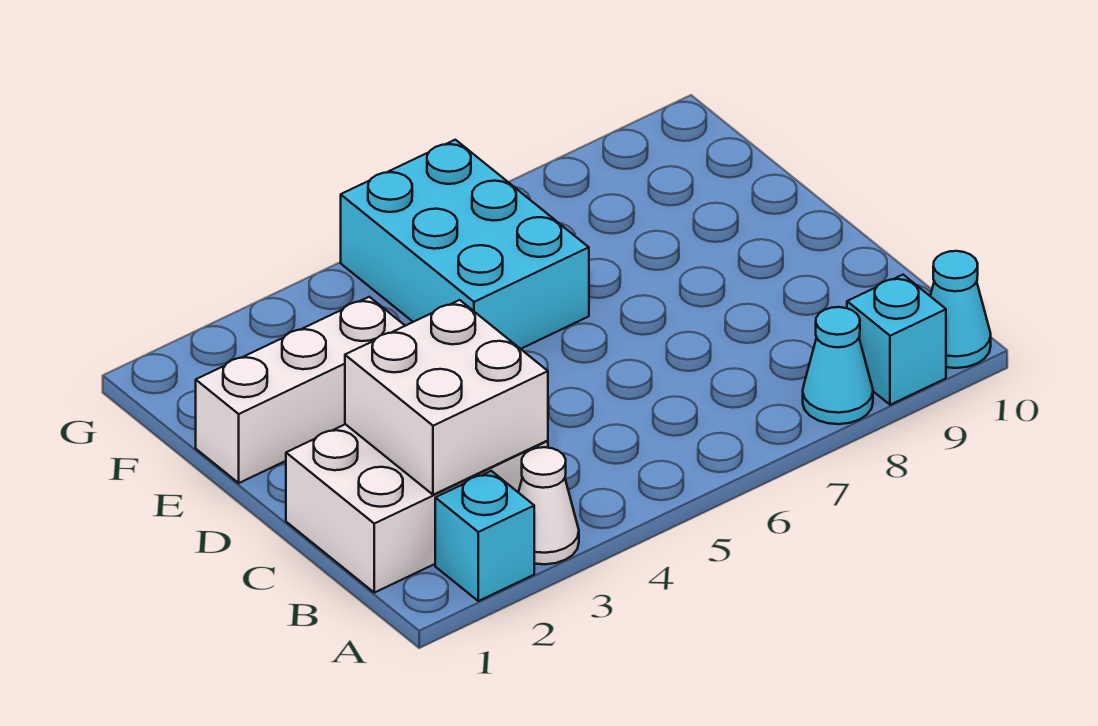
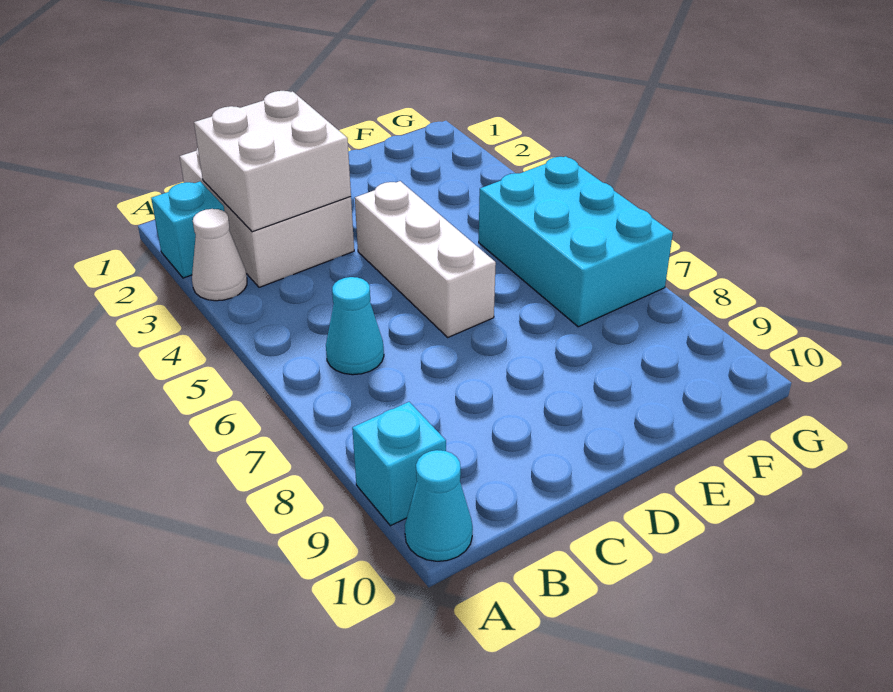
cyan cone A8 level 1 -> cyan cone B6 level 1
white brick E1:E3 level 1 -> white brick D4:D6 level 1
cyan brick E5:G6 level 1 -> cyan brick F5:G7 level 1

